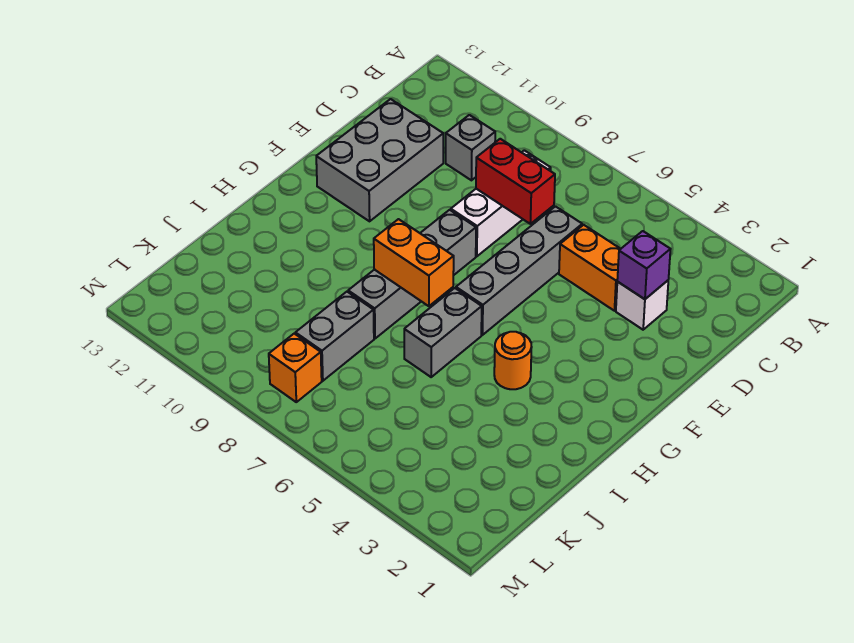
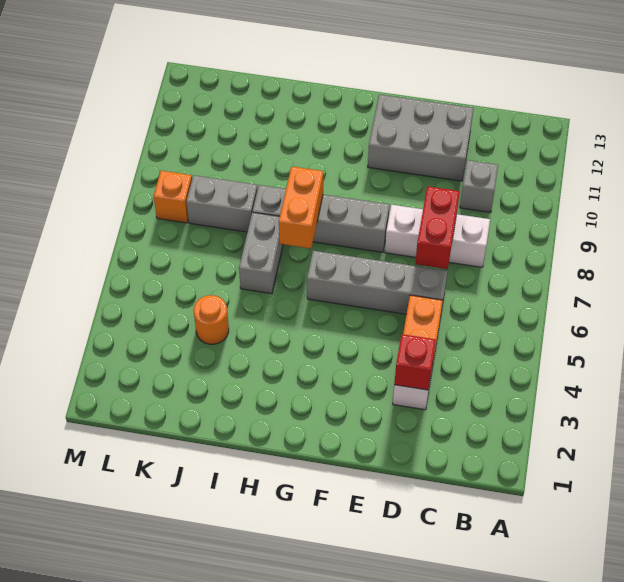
purple brick D3 level 2 -> red brick D3 level 2
orange round brick H4 level 1 -> orange round brick J4 level 1
grey brick H6:I6 level 1 -> grey brick I6:I7 level 1

